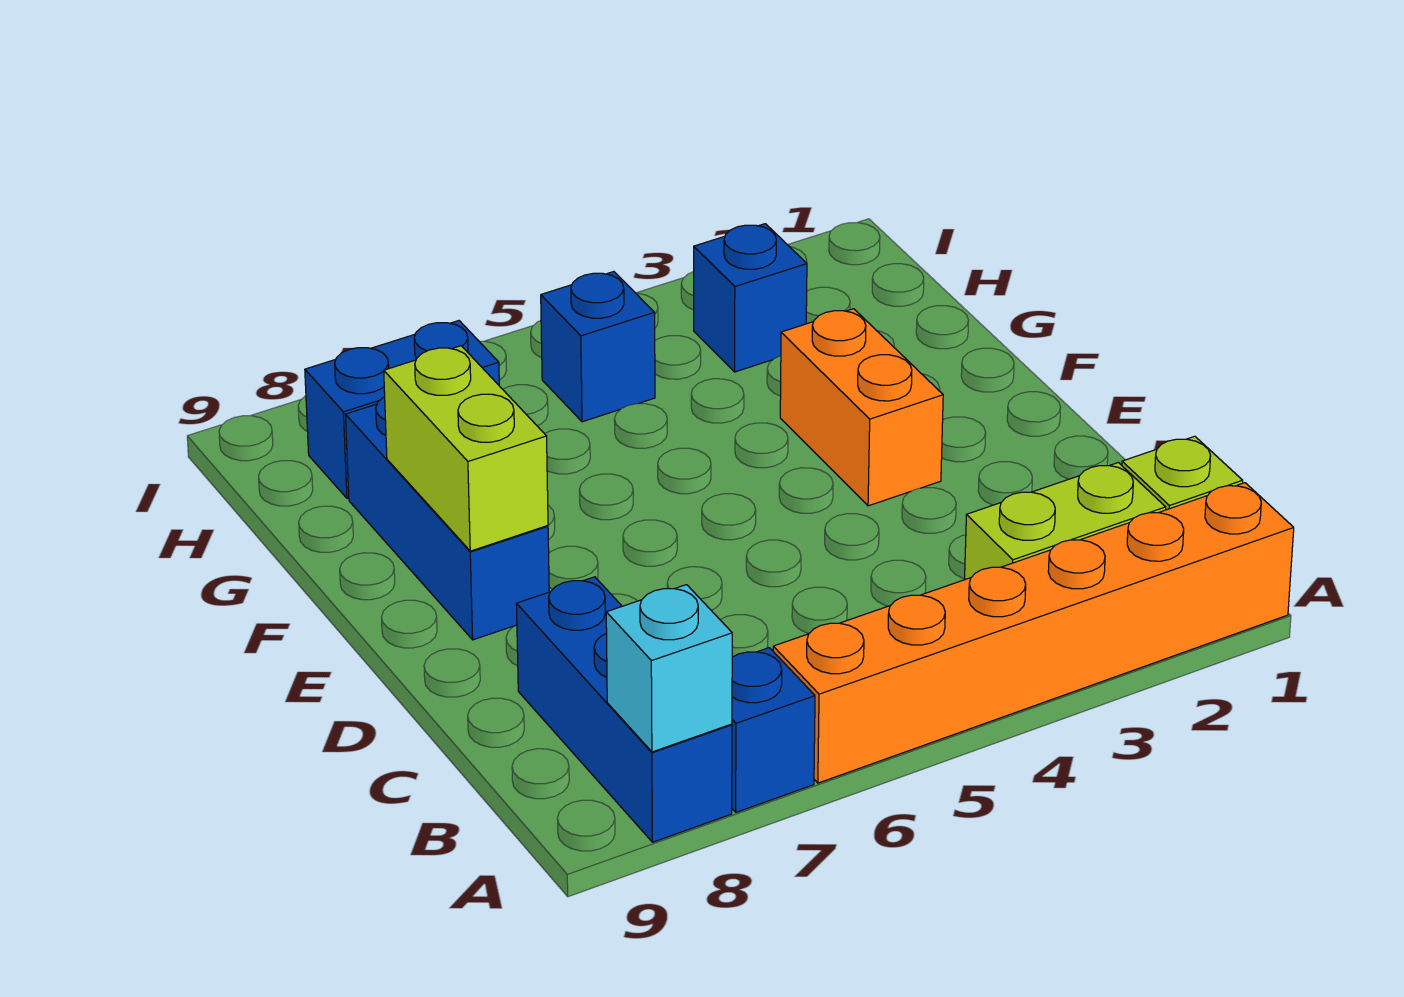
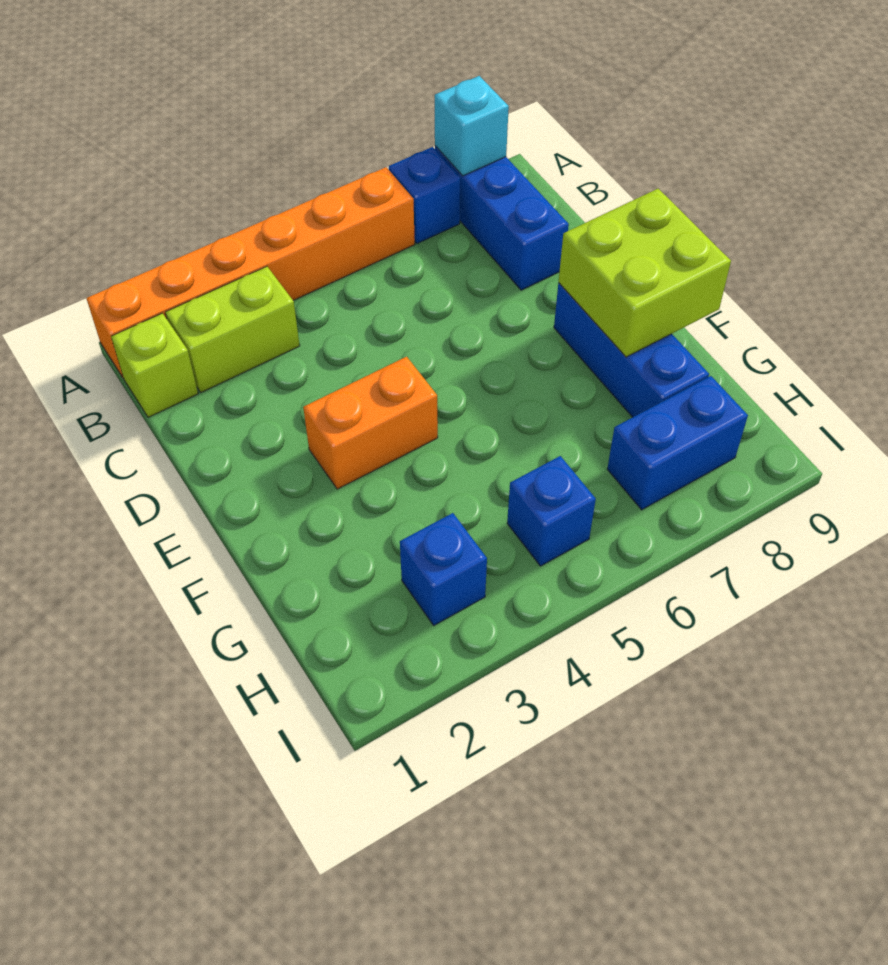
orange brick E3:F3 level 1 -> orange brick E3:E4 level 1
lime brick E8:F8 level 2 -> lime brick E8:F9 level 2

